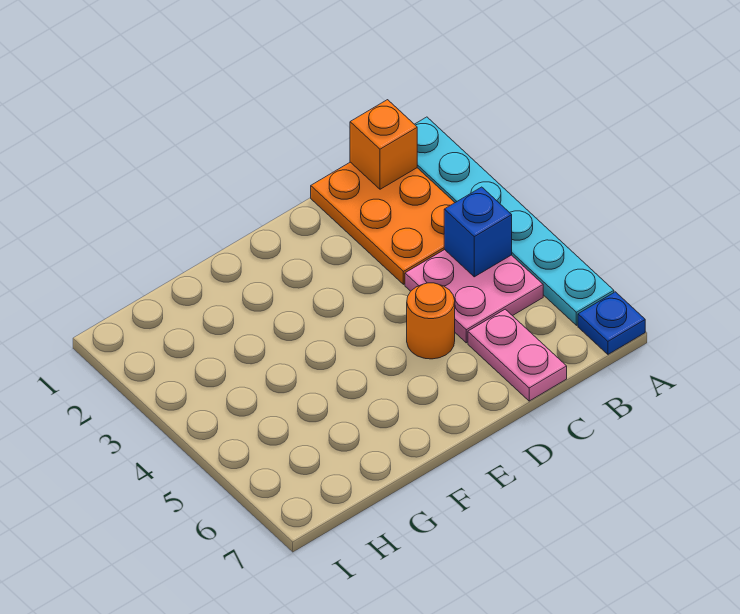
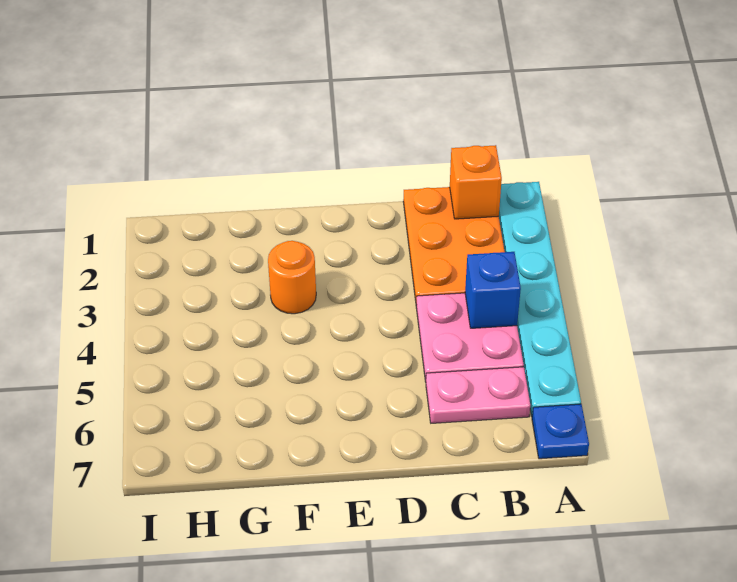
pink plate C6:C7 level 1 -> pink plate B6:C6 level 1
orange round brick D5 level 1 -> orange round brick F3 level 1

